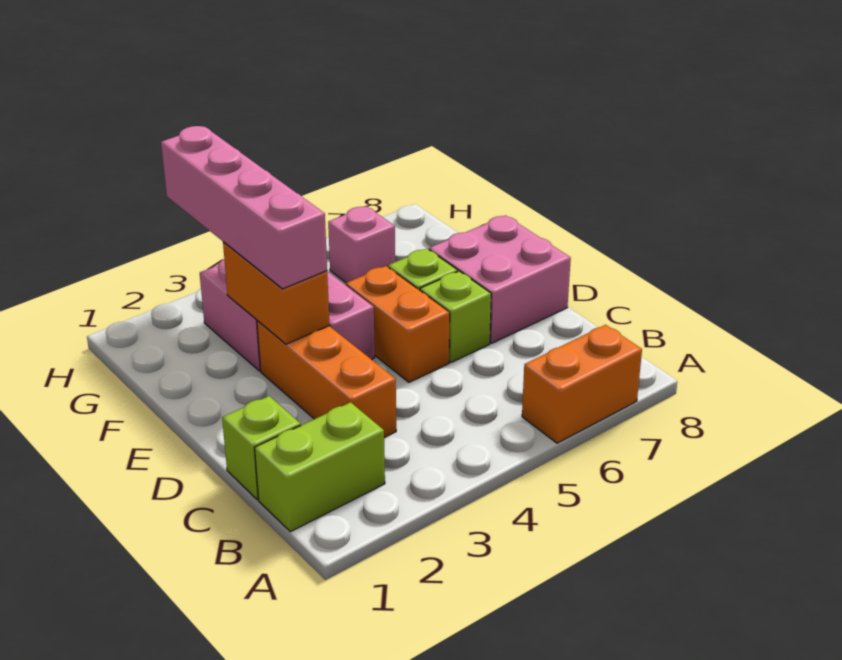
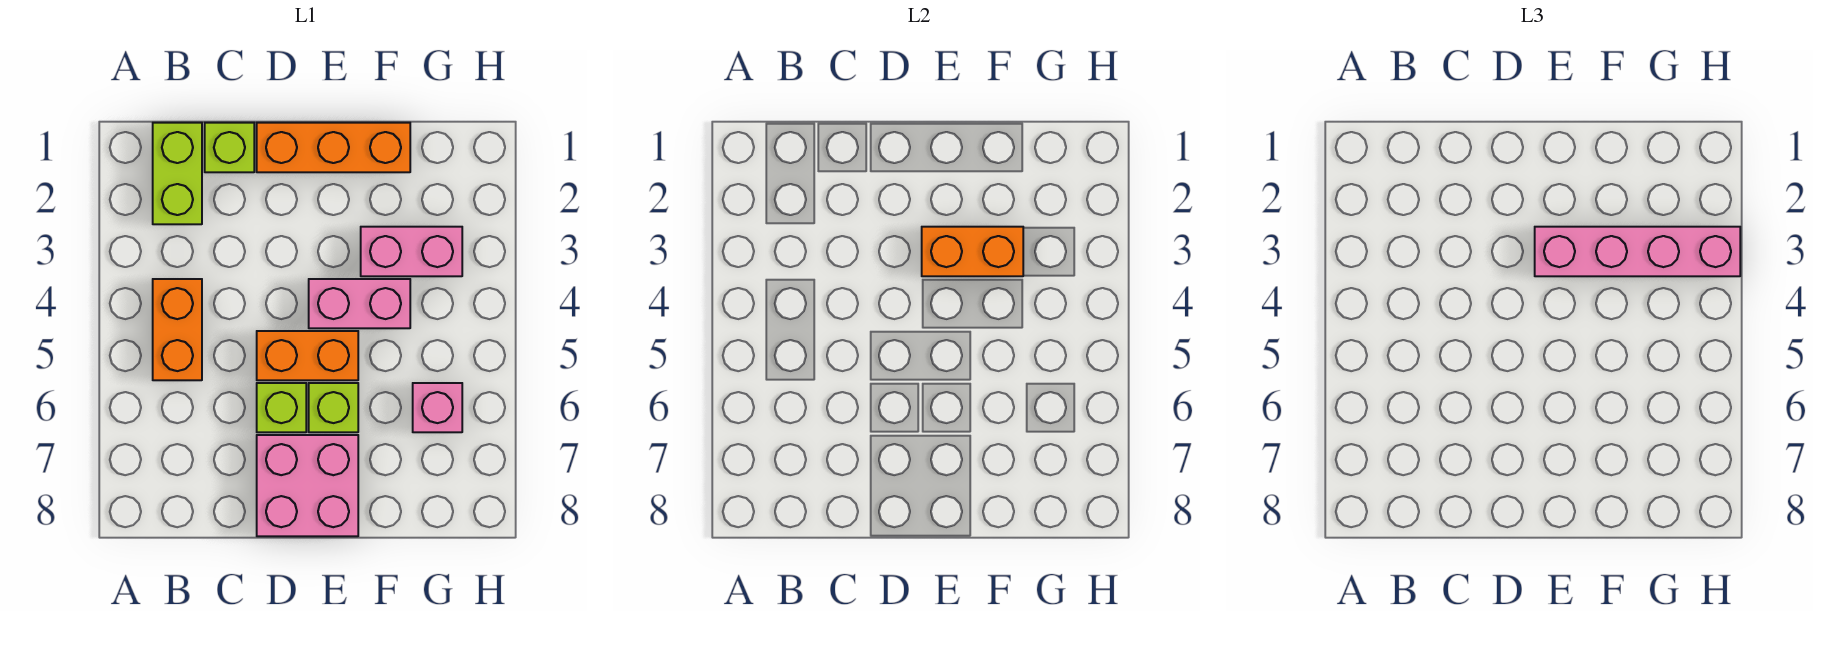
orange brick A6:A7 level 1 -> orange brick B4:B5 level 1
orange brick C3:E3 level 1 -> orange brick D1:F1 level 1

